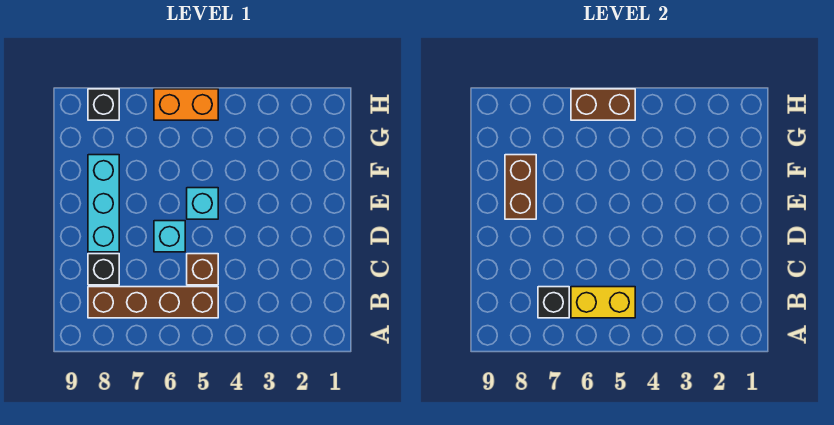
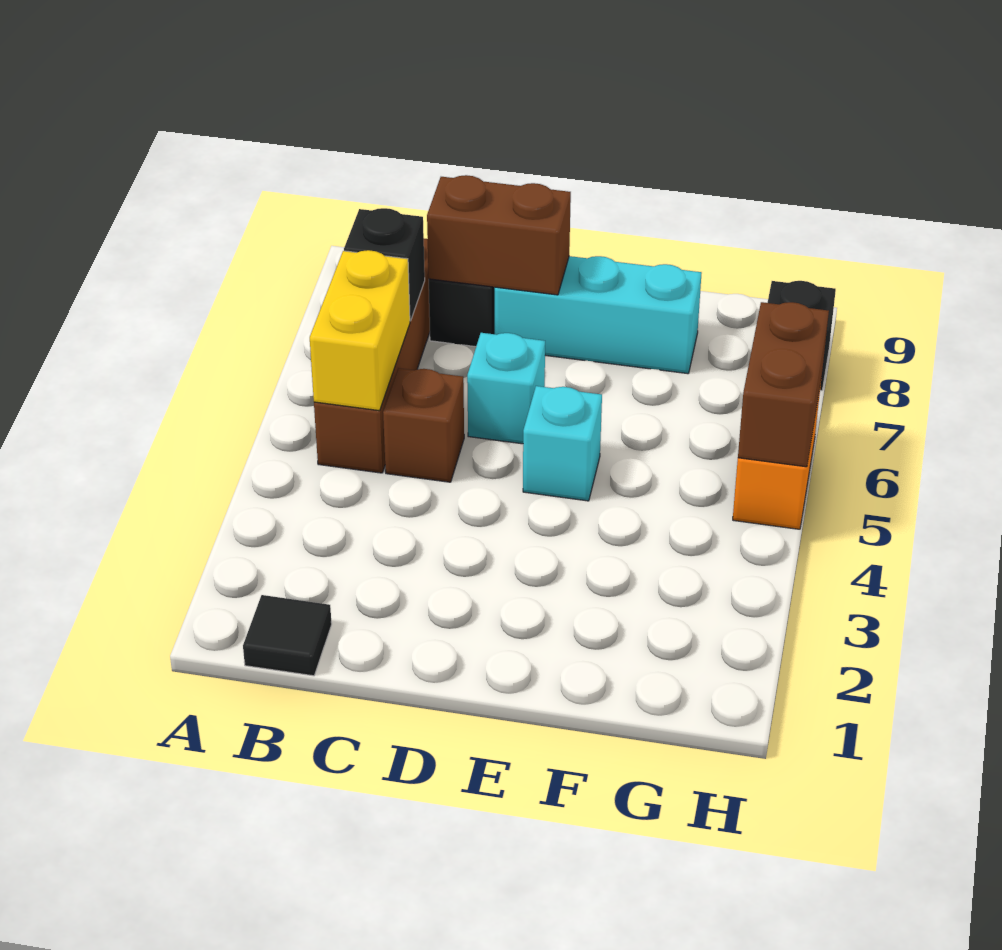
none -> black tile B1 level 1
brown brick E8:F8 level 2 -> brown brick C8:D8 level 2

